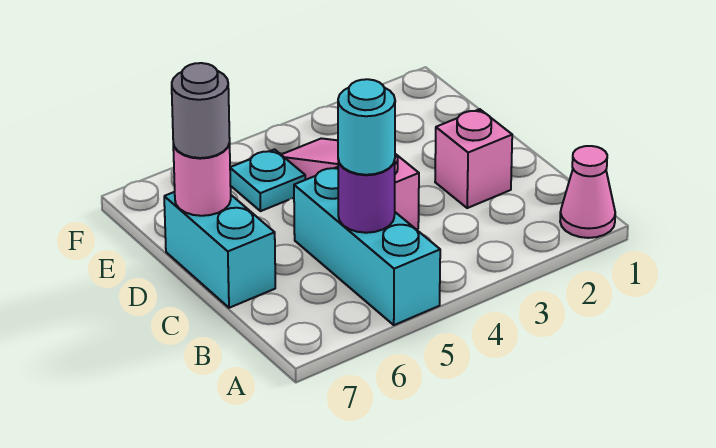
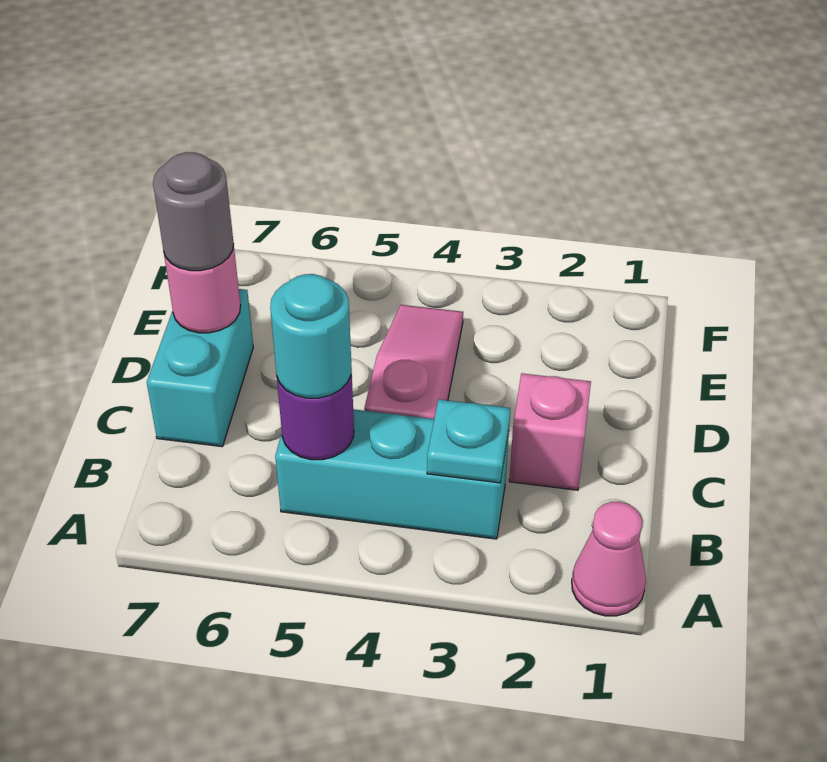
cyan brick A5:C5 level 1 -> cyan brick B3:B5 level 1
cyan plate E5 level 1 -> cyan plate B3 level 2

